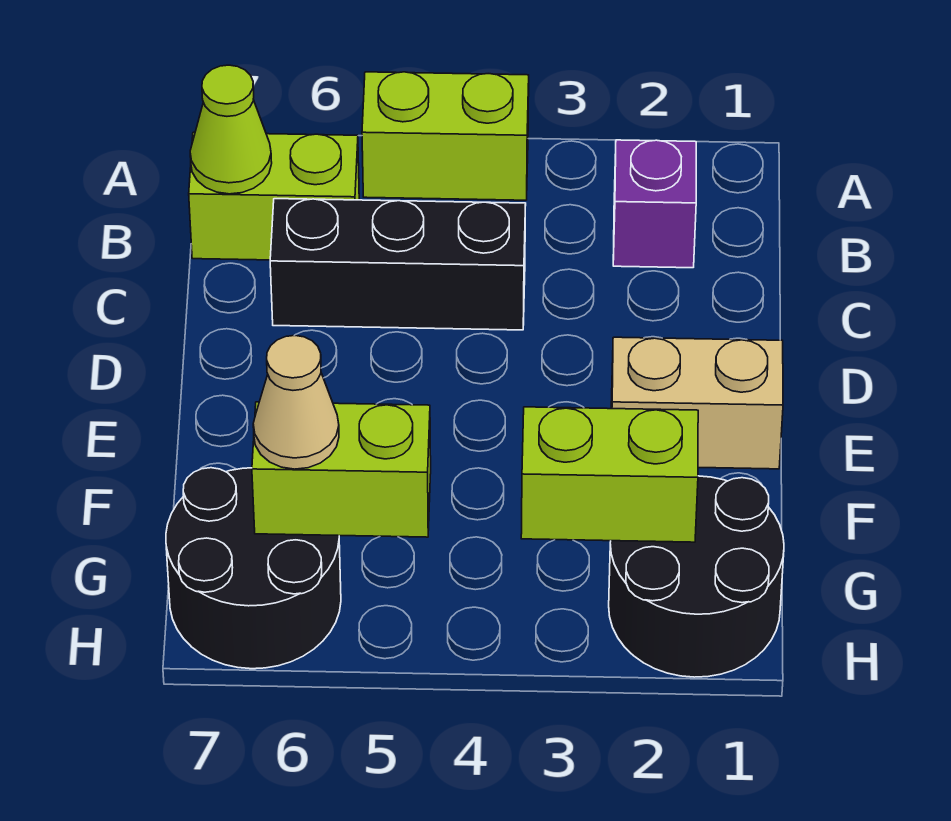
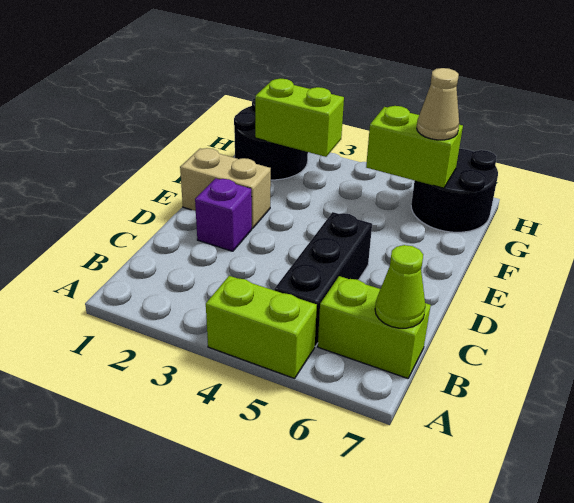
purple brick B2 level 1 -> purple brick D2 level 1
black brick C4:C6 level 1 -> black brick B5:D5 level 1

